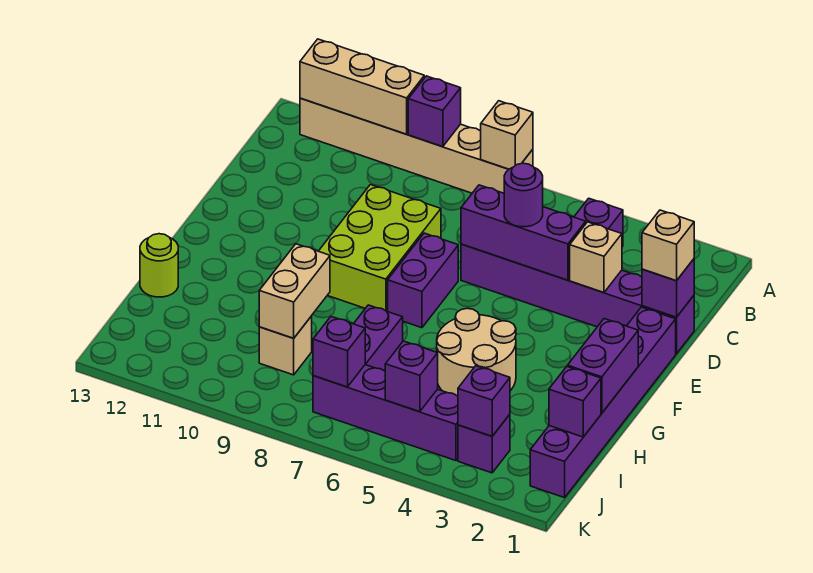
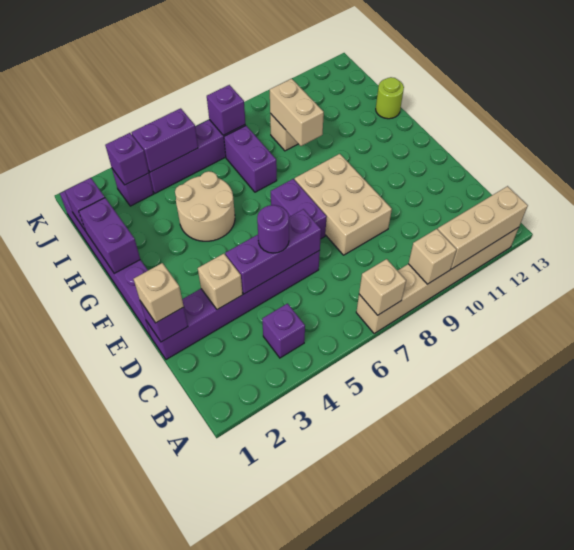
purple brick A9 level 2 -> tan brick A9 level 2
lime brick D8:F9 level 1 -> tan brick D8:F9 level 1
purple brick J5 level 2 -> purple brick J4:J5 level 2

